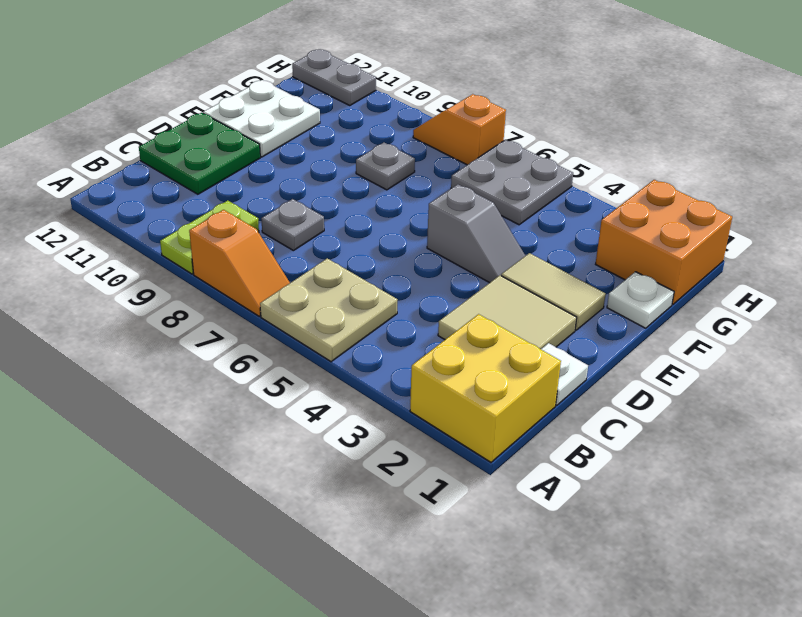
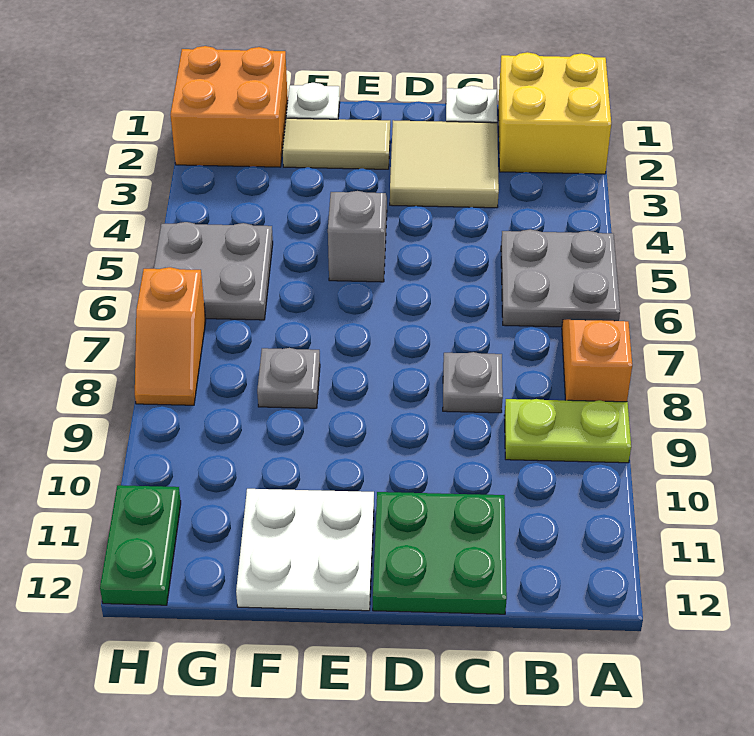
tan plate A5:B6 level 1 -> grey plate A5:B6 level 1
tan tile E2:E3 level 1 -> tan tile E2:F2 level 1
grey plate H11:H12 level 1 -> green plate H11:H12 level 1

